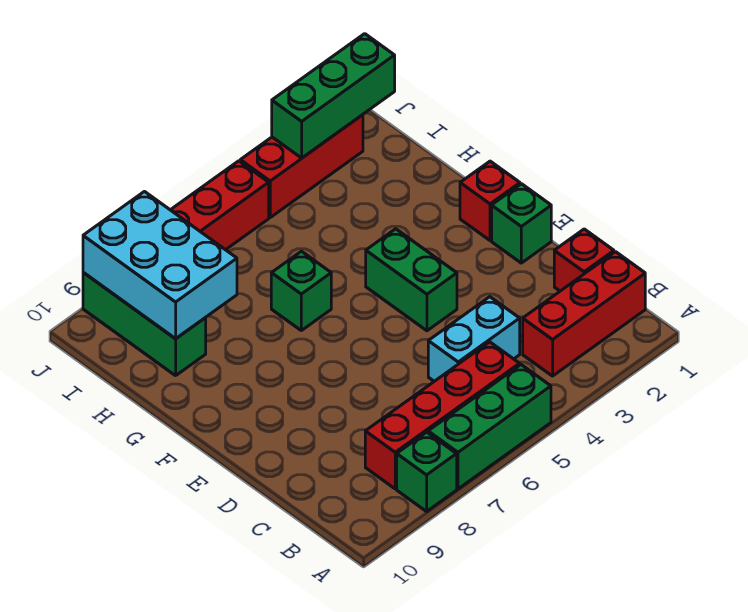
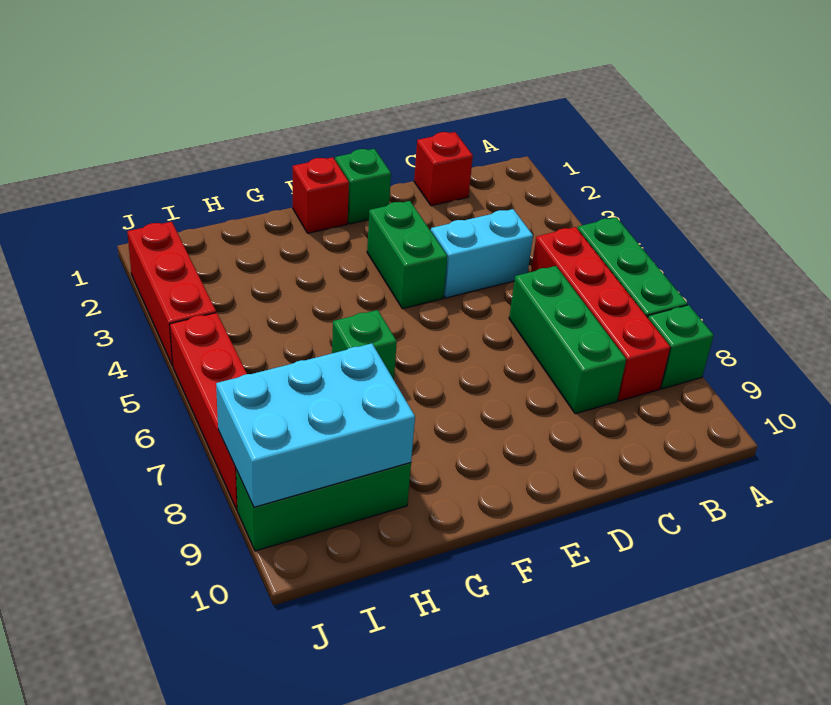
red brick B1:B3 level 1 -> none
cyan brick C4:C5 level 1 -> cyan brick C4:D4 level 1
green brick E4:F4 level 1 -> green brick E3:E4 level 1
green brick J1:J3 level 2 -> green brick C6:C8 level 1

